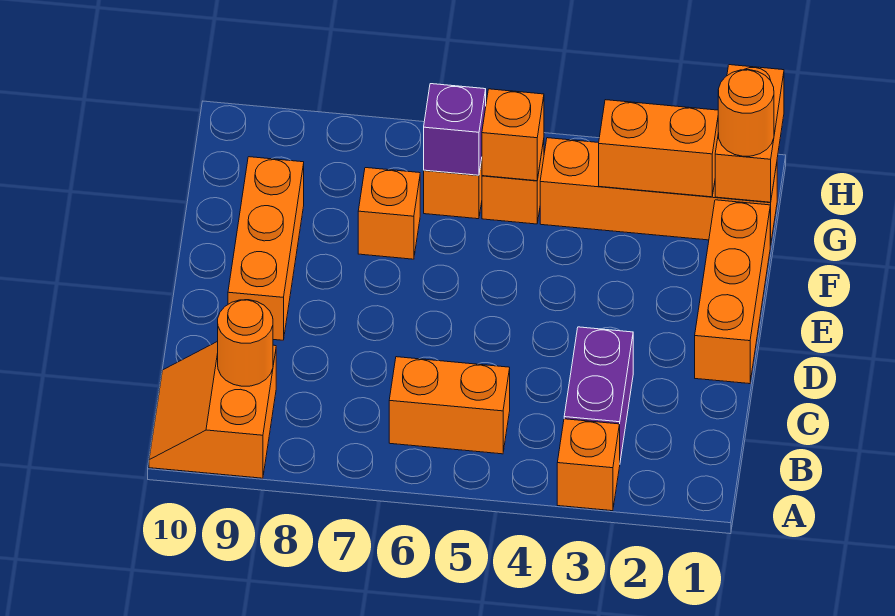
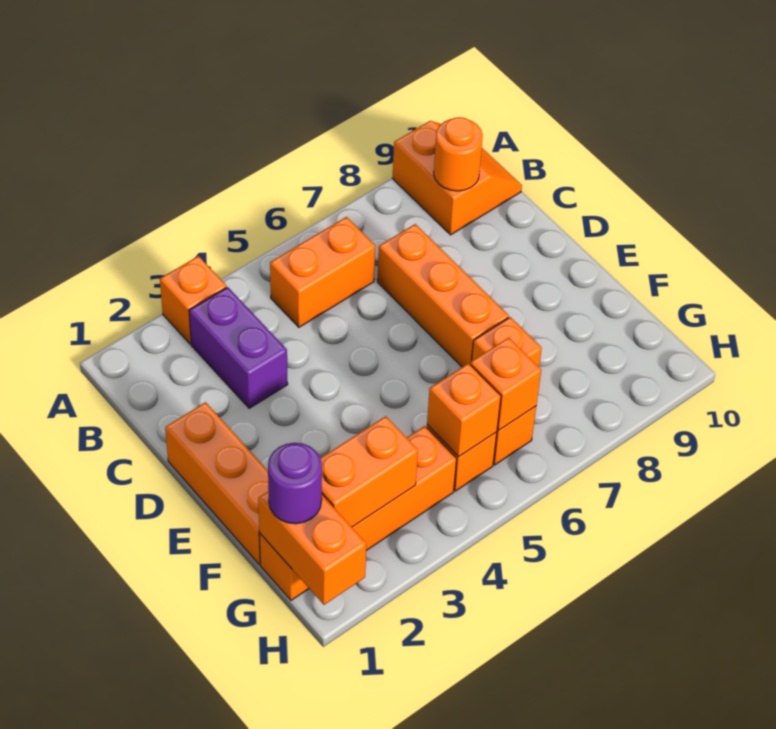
orange brick D9:F9 level 1 -> orange brick C7:E7 level 1
orange round brick G1 level 3 -> purple round brick G1 level 3
purple brick G6 level 2 -> orange brick G6 level 2

